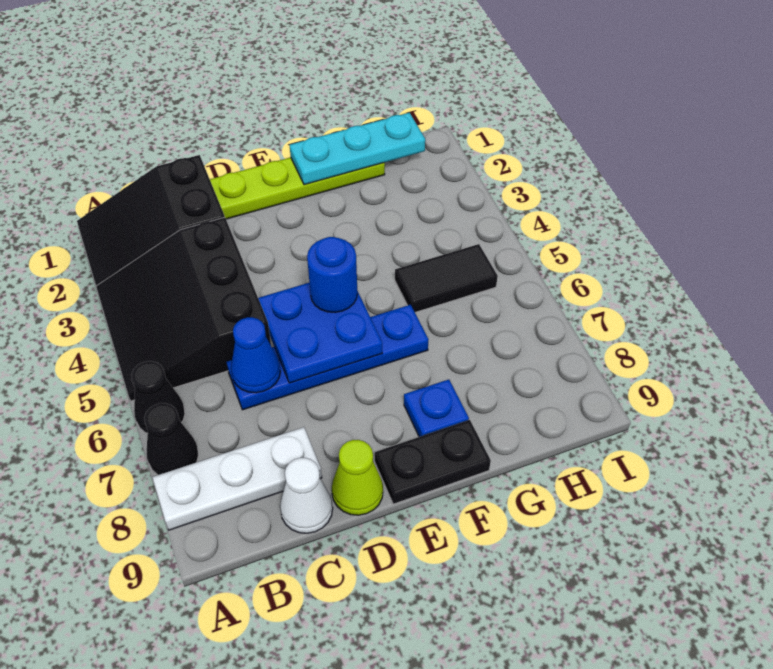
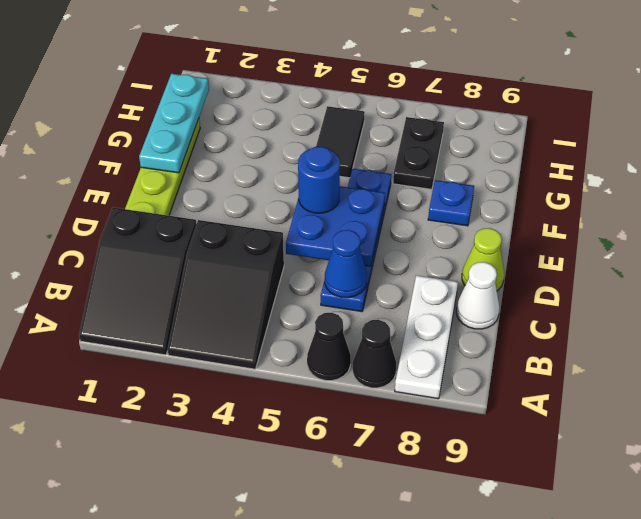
black slope A3:C5 level 1 top C -> black slope A3:C4 level 1 top C
black plate E9:F9 level 1 -> black plate G7:H7 level 1

